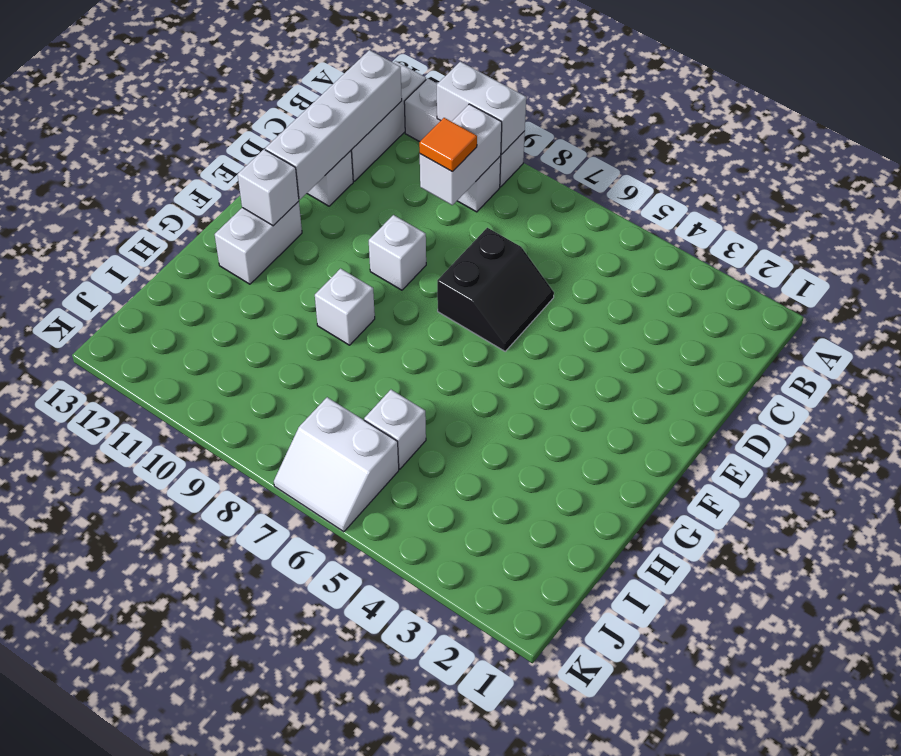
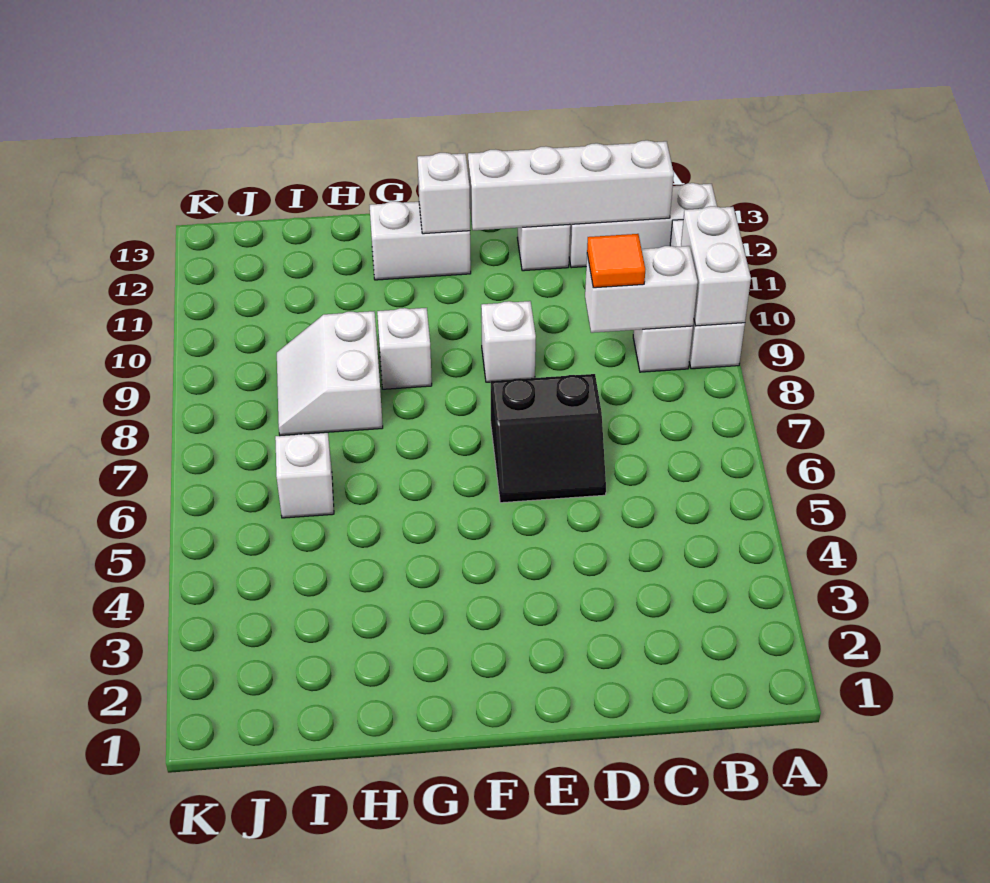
white slope J6:K7 level 1 top J -> white slope H8:I9 level 1 top H

